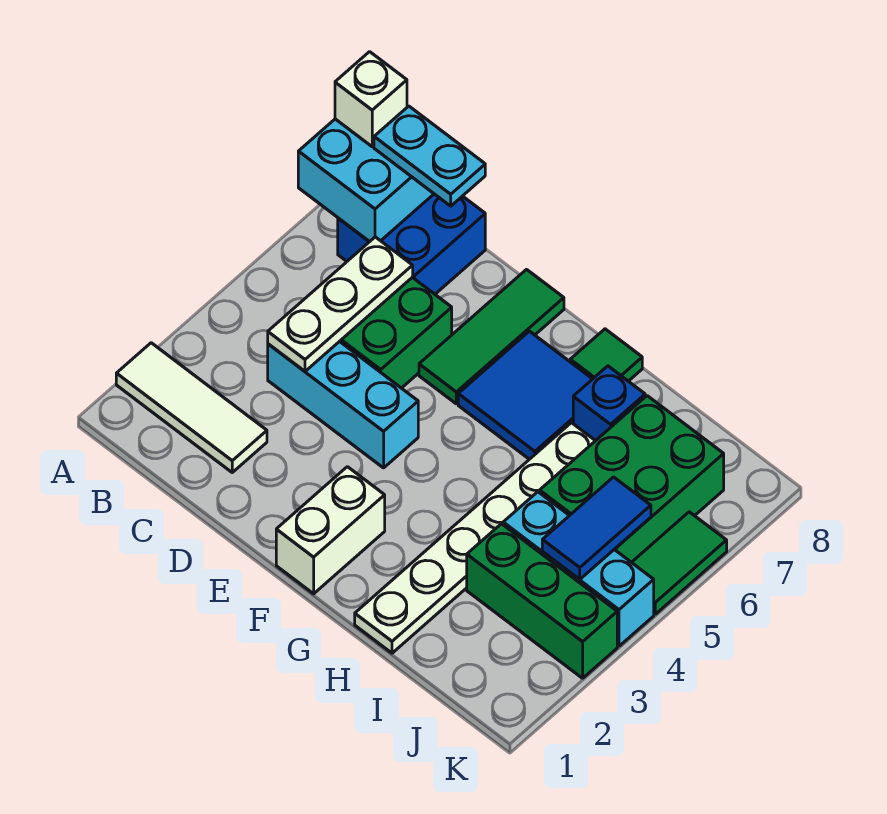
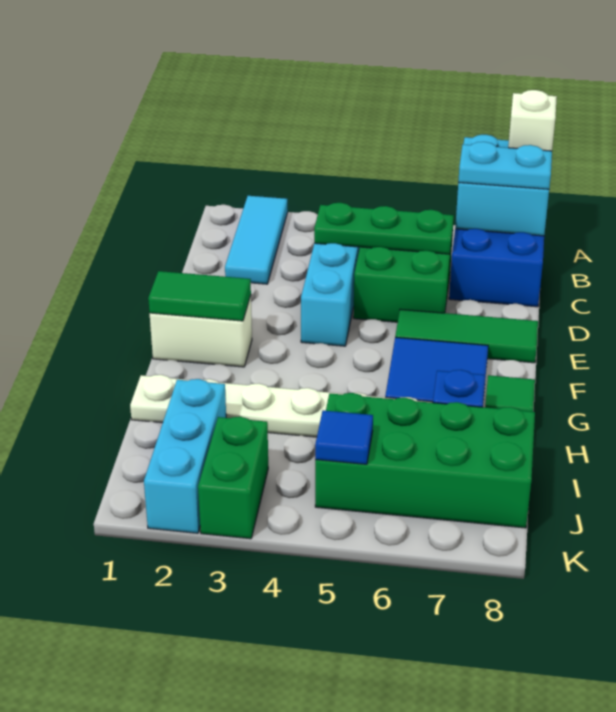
white tile A2:C2 level 1 -> cyan tile A2:C2 level 1
cyan plate B8:C8 level 3 -> cyan plate B7:B8 level 3
white plate C4:C6 level 2 -> green plate C4:C6 level 2
green brick I3:K3 level 1 -> green brick J3:K3 level 1
cyan brick I4:K4 level 1 -> cyan brick I2:K2 level 1
green brick I5:J7 level 1 -> green brick I5:J8 level 1
blue tile J4:J5 level 2 -> blue tile J5 level 2
green tile K5:K6 level 1 -> green tile F1:F2 level 2

